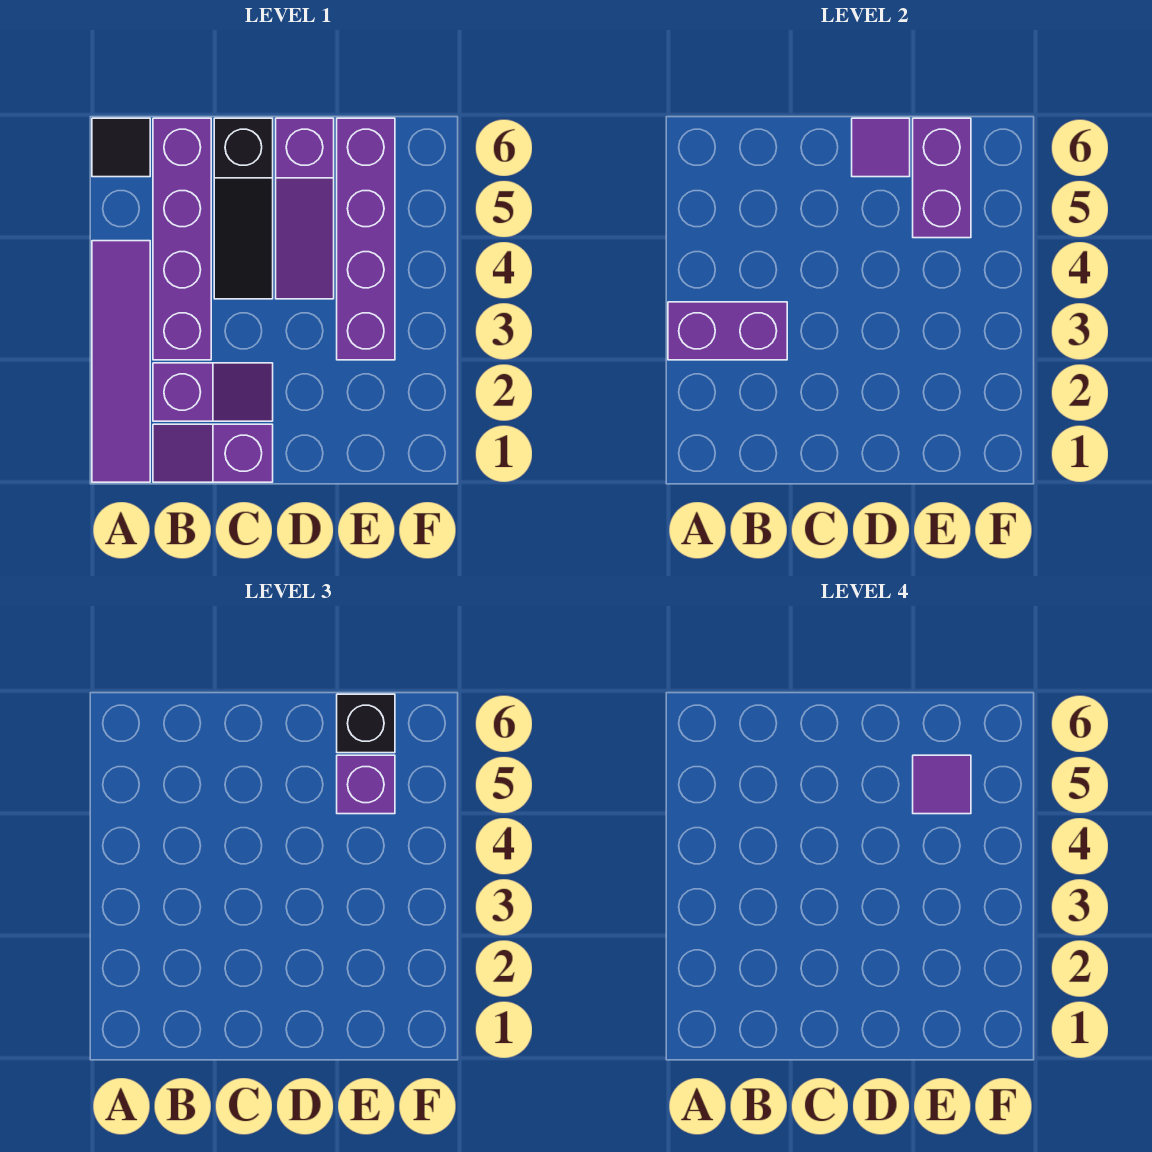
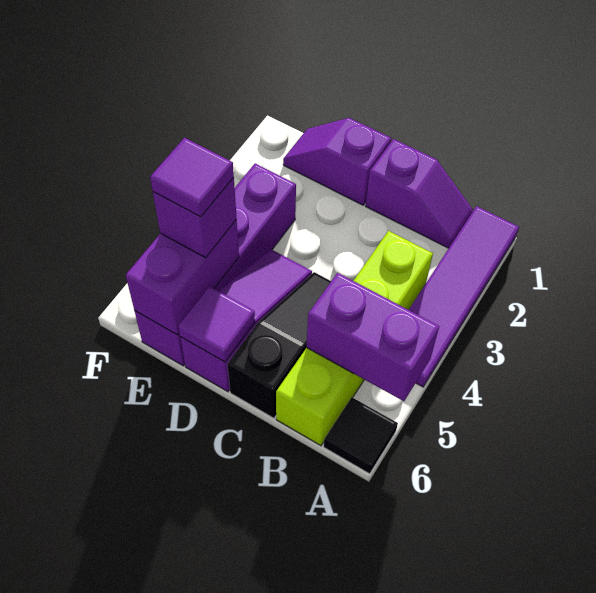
purple brick A3:B3 level 2 -> purple brick A5:B5 level 2
purple slope B2:C2 level 1 top B -> purple slope D1:E1 level 1 top D
purple brick B3:B6 level 1 -> lime brick B3:B6 level 1
black brick E6 level 3 -> none

